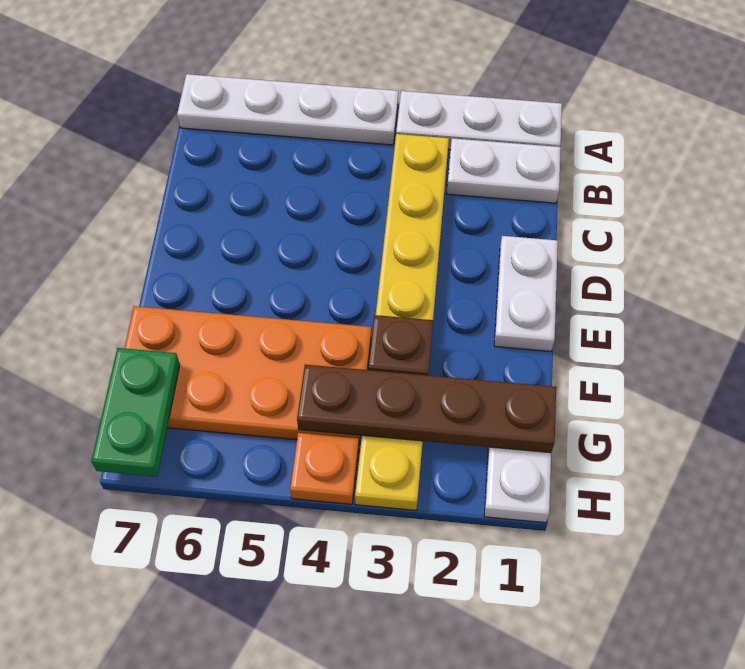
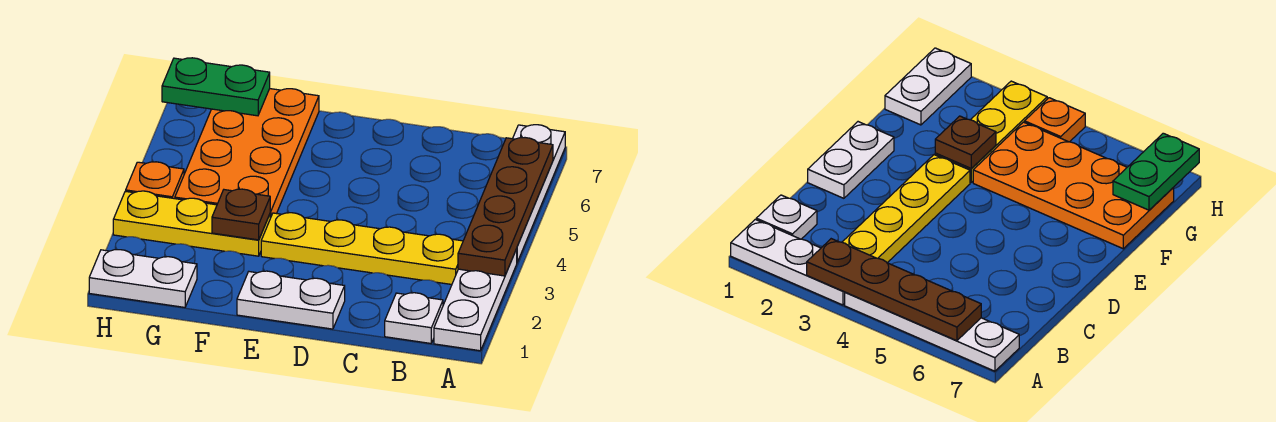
white plate B1:B2 level 1 -> white plate B1 level 1
brown plate G1:G4 level 2 -> brown plate A3:A6 level 2

